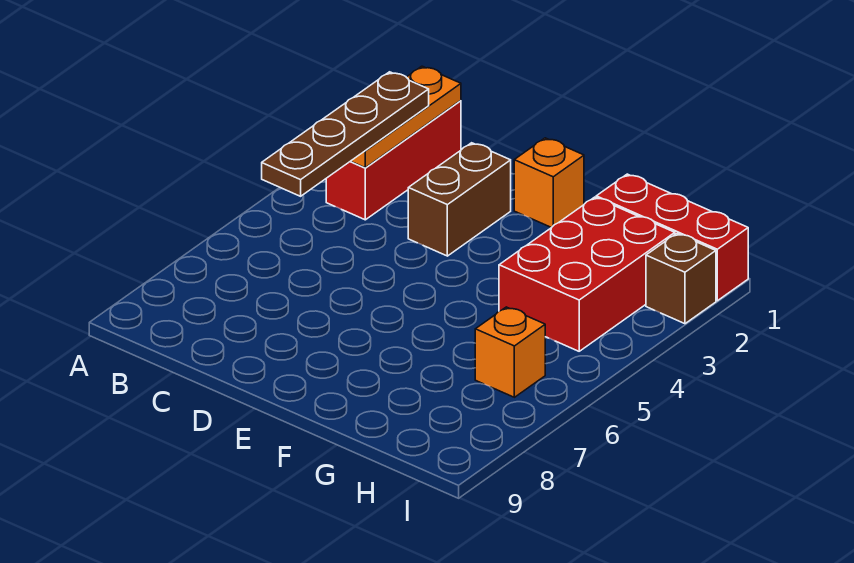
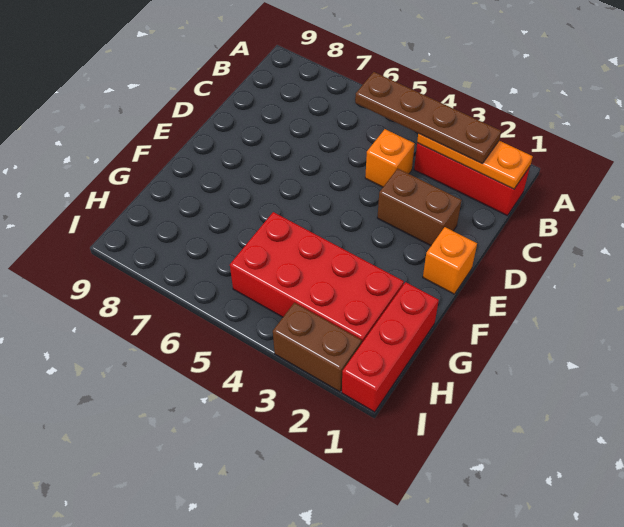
red brick G2:H4 level 1 -> red brick G2:H5 level 1
orange brick H6 level 1 -> orange brick C4 level 1
brown brick I2 level 1 -> brown brick I2:I3 level 1

